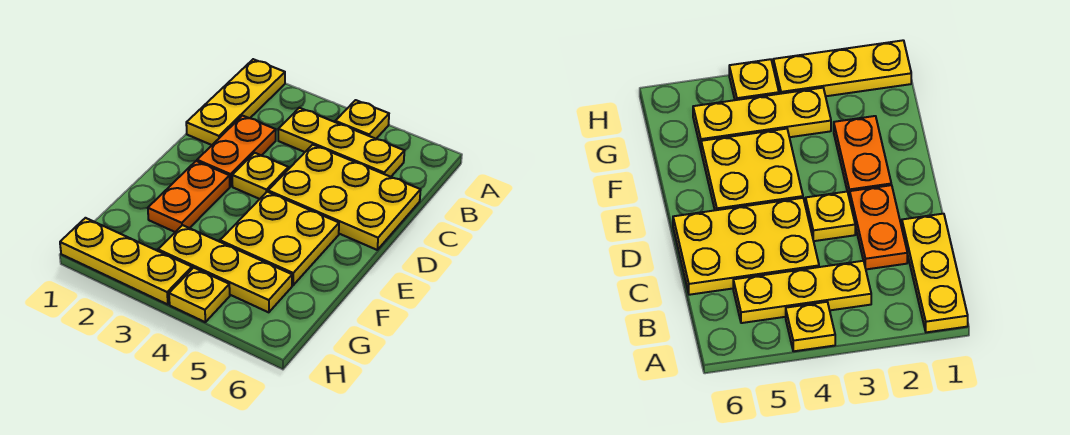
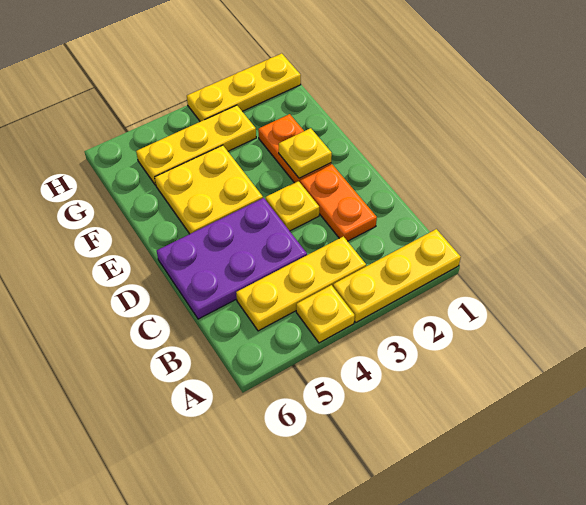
yellow plate A1:C1 level 1 -> yellow plate A1:A3 level 1
yellow plate C4:D6 level 1 -> purple plate C4:D6 level 1
yellow plate H4 level 1 -> yellow plate E2 level 2

